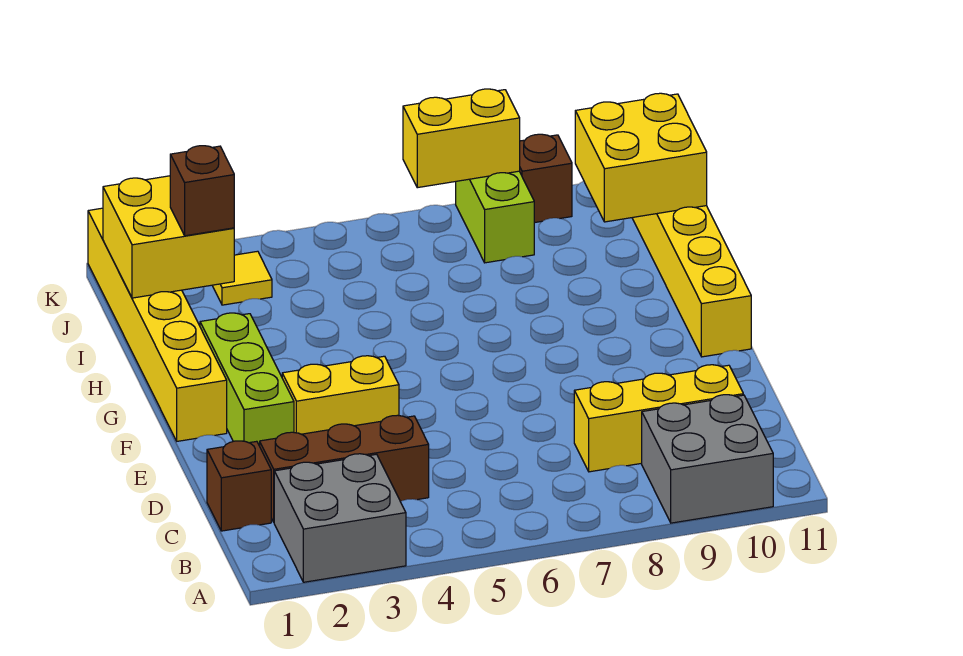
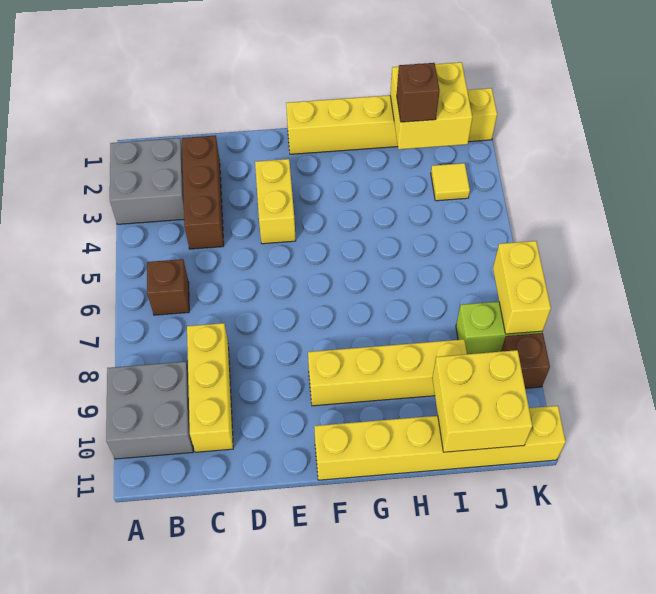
brown brick C1 level 1 -> brown brick B6 level 1
lime brick E2:G2 level 1 -> none
none -> yellow brick F9:I9 level 1

